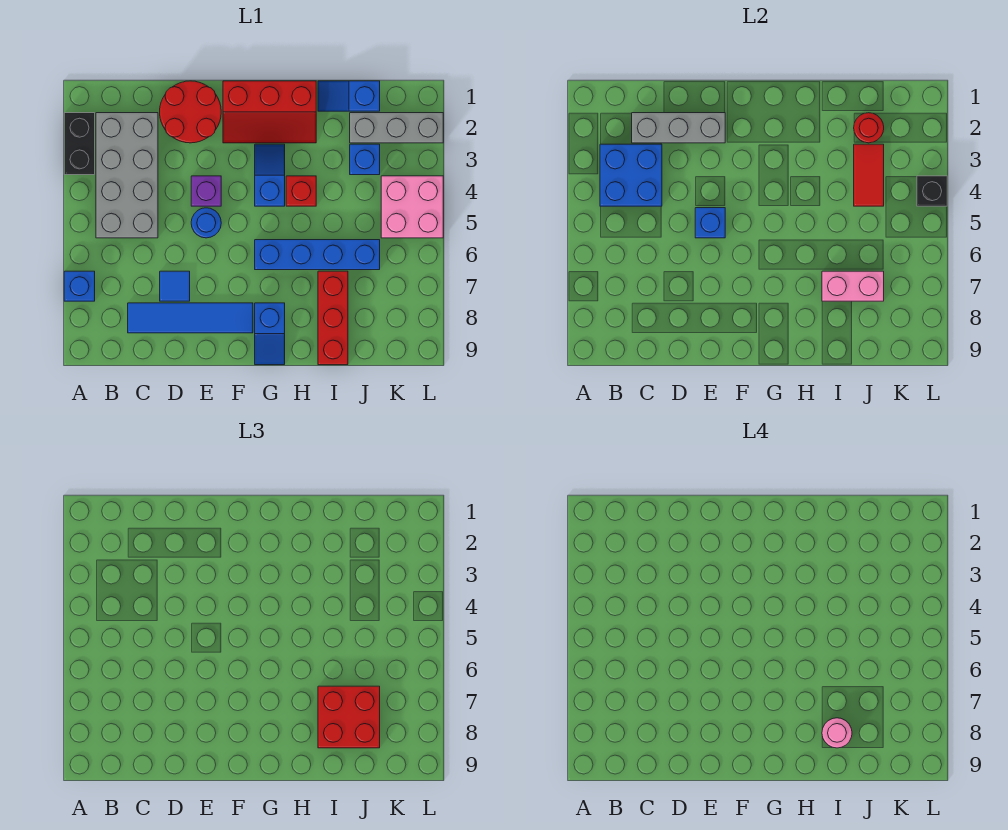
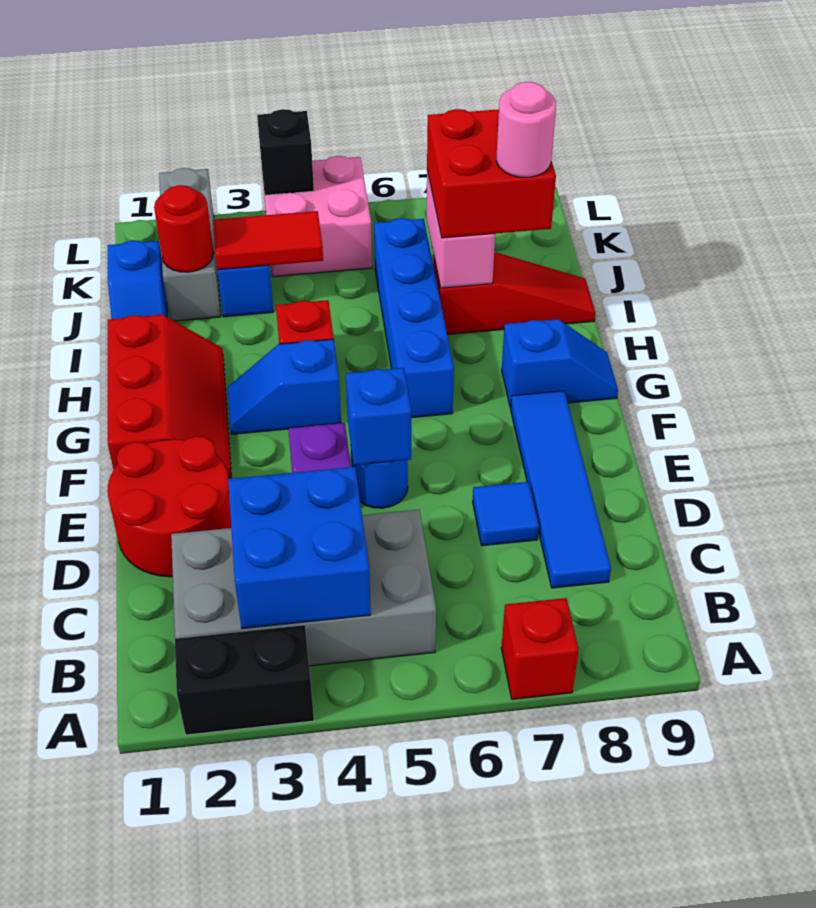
blue brick A7 level 1 -> red brick A7 level 1
grey brick C2:E2 level 2 -> none
red brick I7:I9 level 1 -> red slope I7:I9 level 1 top 7

